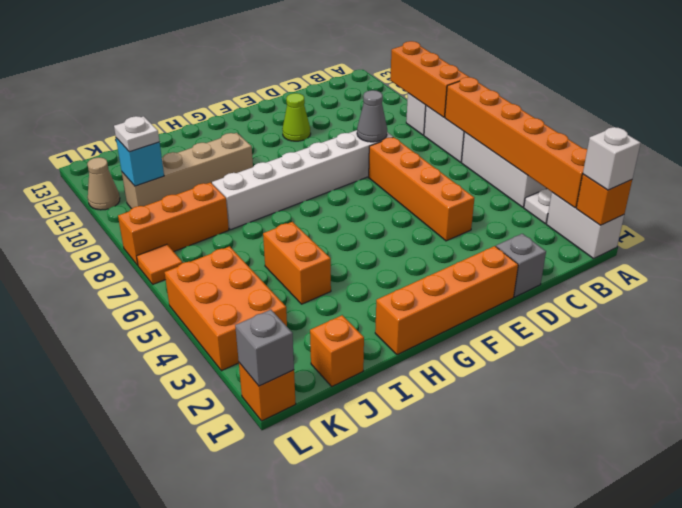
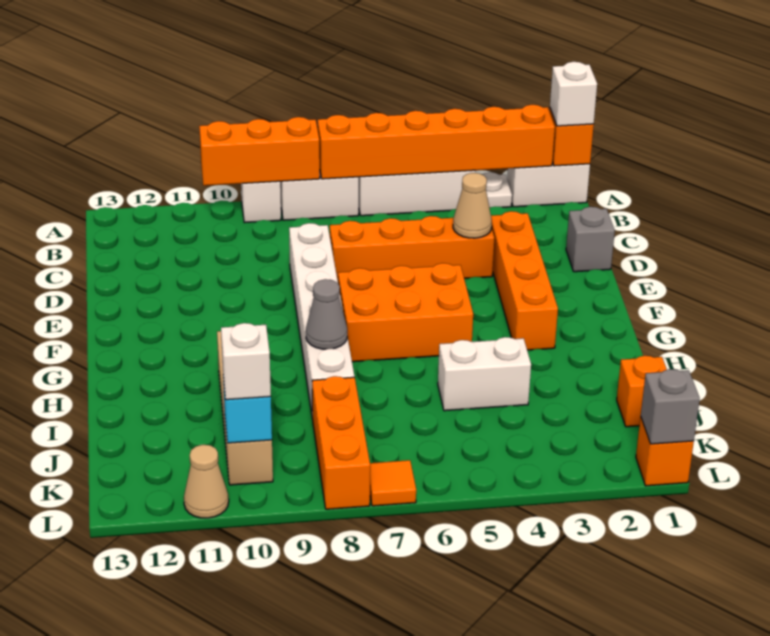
none -> tan cone D4 level 2
grey cone D8 level 2 -> grey cone H8 level 2
orange brick E1:H1 level 1 -> orange brick D3:G3 level 1
lime cone E11 level 1 -> none
orange brick I4:I5 level 1 -> white brick I4:I5 level 1
orange brick K3:L5 level 1 -> orange brick F5:G7 level 1
white plate K10 level 3 -> white brick K10 level 3

